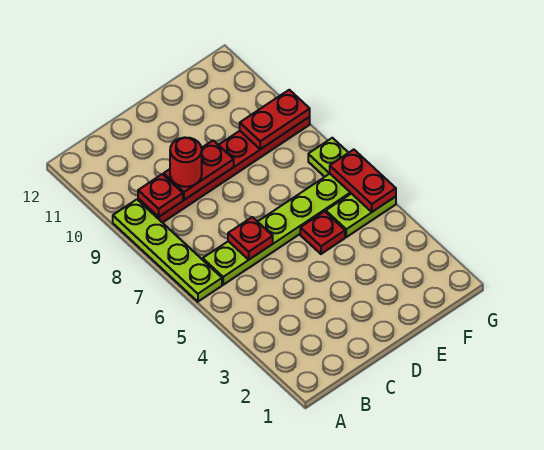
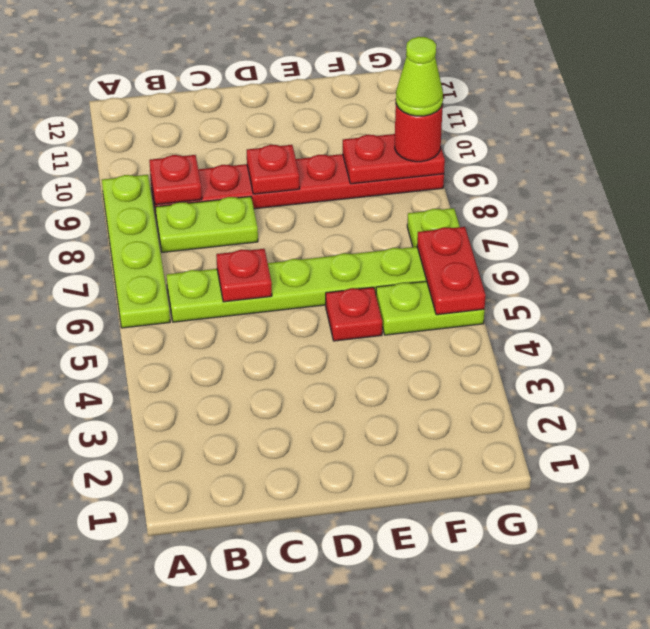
none -> lime plate B8:C8 level 1
red plate C9:D9 level 2 -> red plate D9 level 2
red round brick C9 level 3 -> red round brick G9 level 3
none -> lime cone G9 level 4

